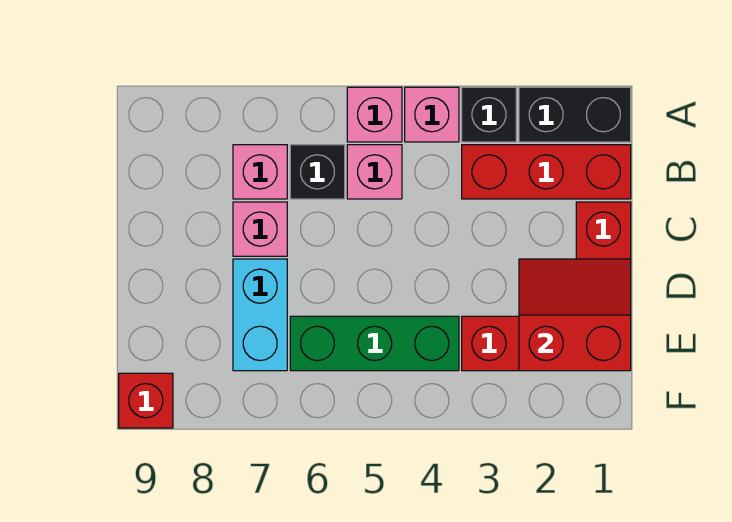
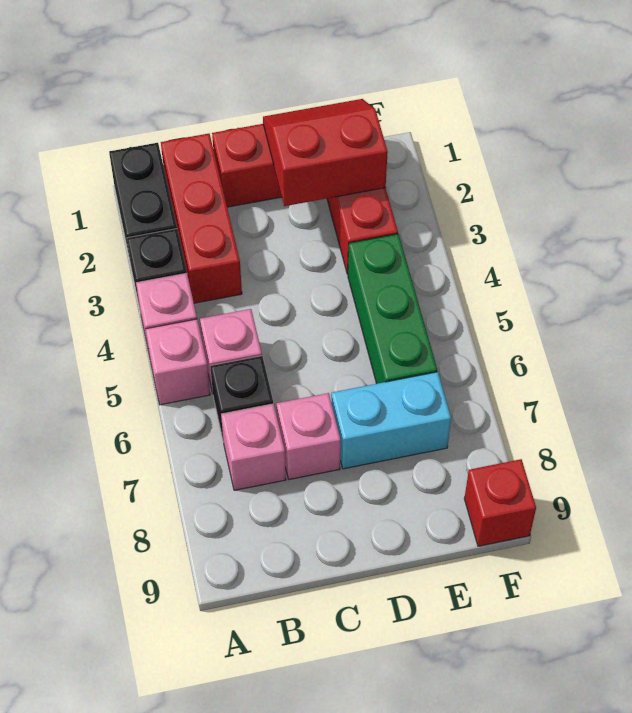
red slope D1:E2 level 2 top E -> red slope D1:E2 level 2 top 2

